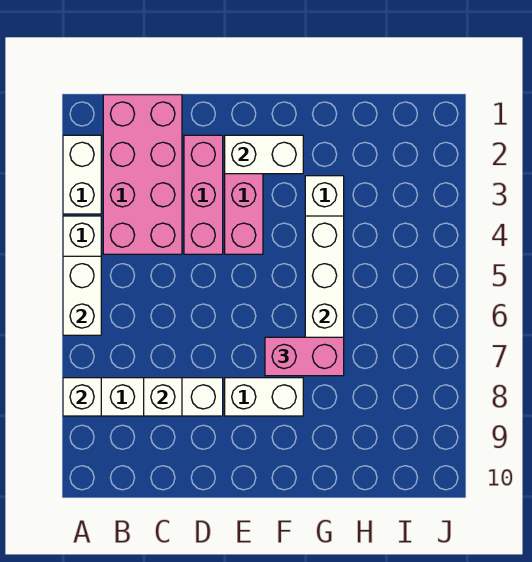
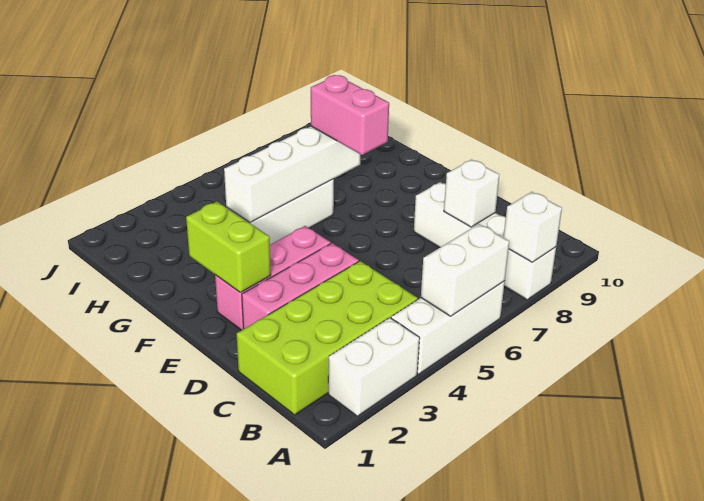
pink brick B1:C4 level 1 -> lime brick B1:C4 level 1
white brick E2:F2 level 2 -> lime brick E2:F2 level 2
white brick E8:F8 level 1 -> none

